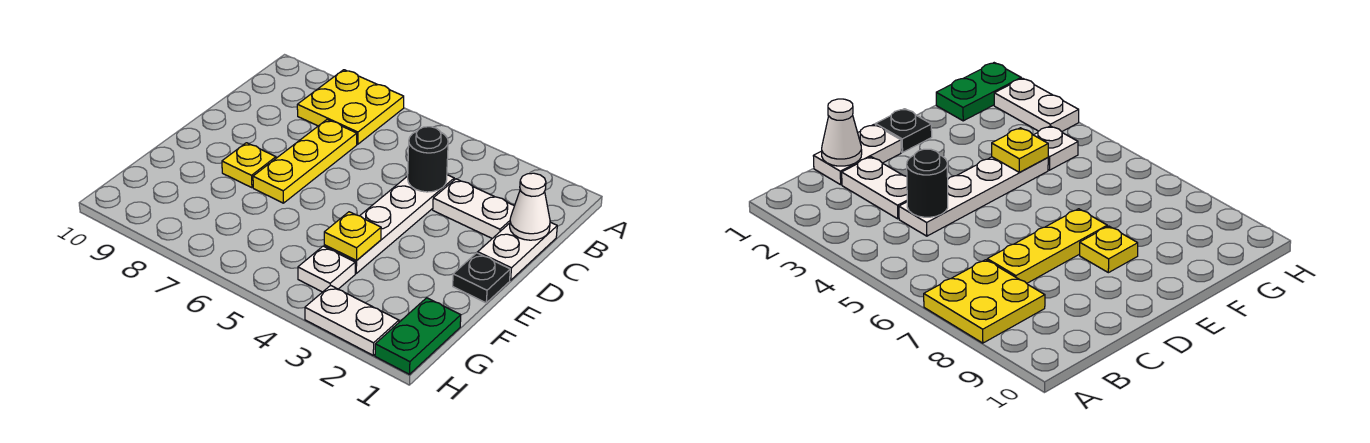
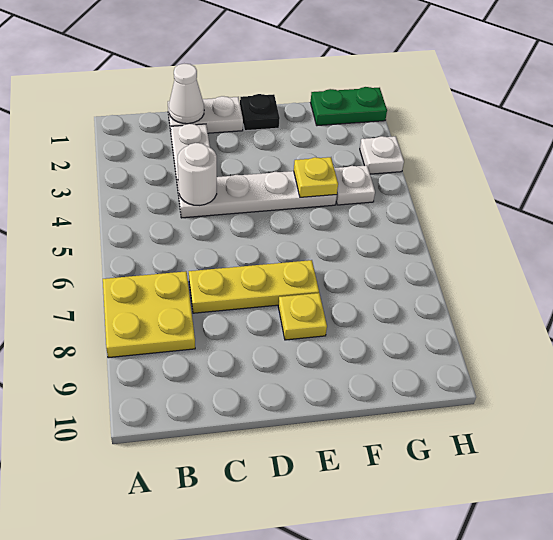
black round brick C4 level 2 -> white round brick C4 level 2
white plate H2:H3 level 1 -> white plate H3 level 1

